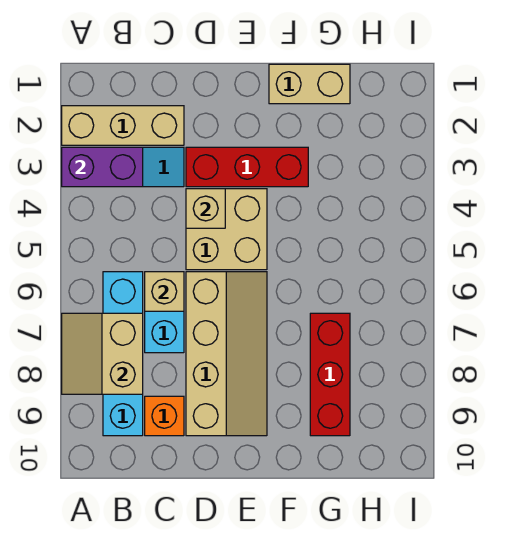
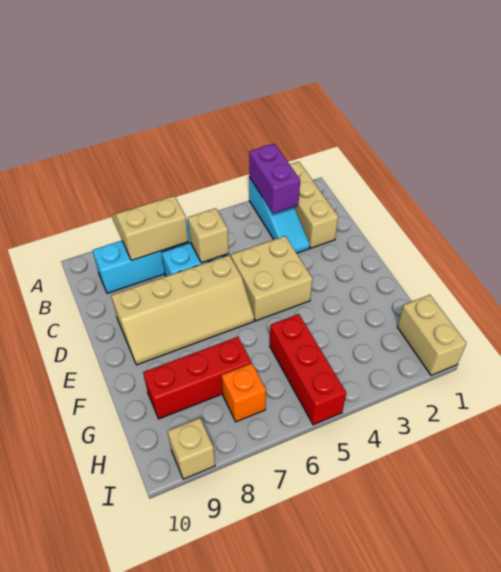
orange brick C9 level 1 -> orange brick H7 level 1
red brick D3:F3 level 1 -> red brick G5:I5 level 1
tan brick D4 level 2 -> tan brick I9 level 1
tan brick F1:G1 level 1 -> tan brick H1:I1 level 1

